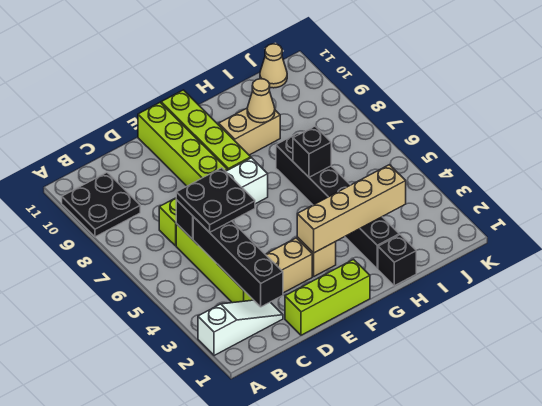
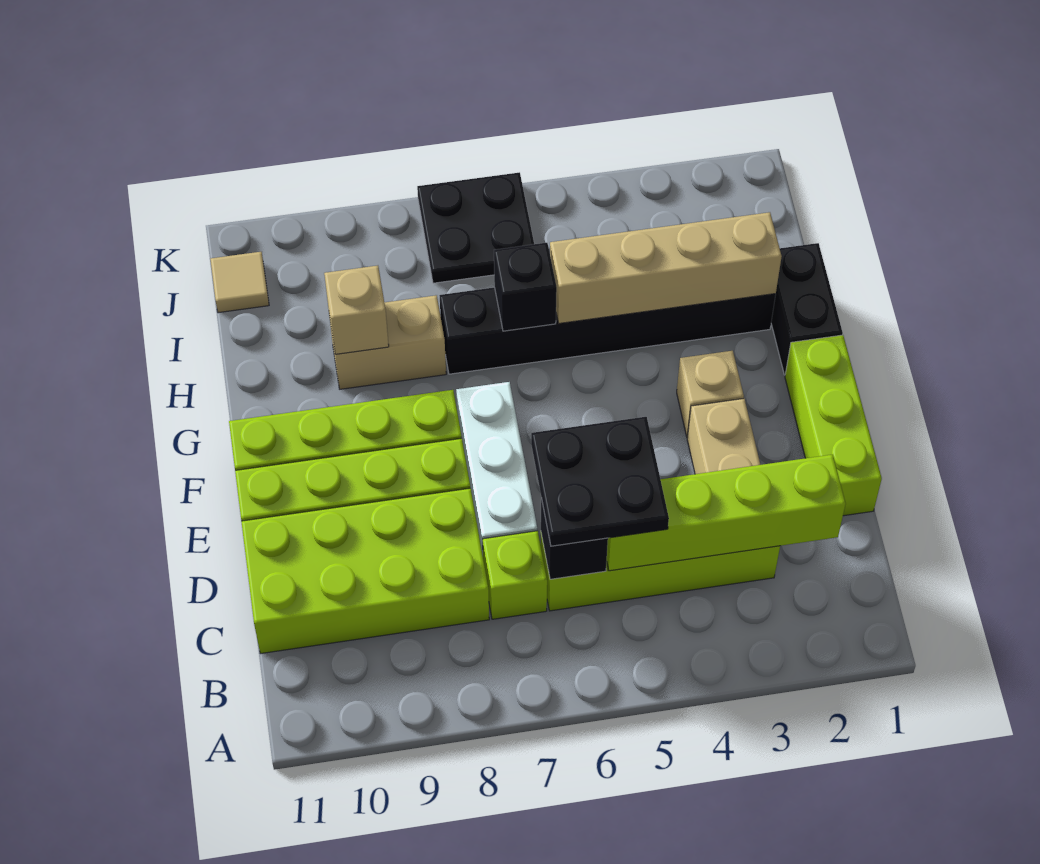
white slope A2:C2 level 1 top A -> none
black plate A9:B10 level 1 -> black plate J6:K7 level 1
black brick C2:C5 level 2 -> lime brick C2:C5 level 2
none -> lime brick C8:D11 level 1
tan brick F3:I3 level 2 -> tan brick H2:H5 level 2
tan brick G9:H9 level 1 -> tan brick H8:H9 level 1
black brick H1 level 1 -> black brick G1:H1 level 1
tan cone H9 level 2 -> tan brick H9 level 2
tan cone J11 level 1 -> tan tile J11 level 1

